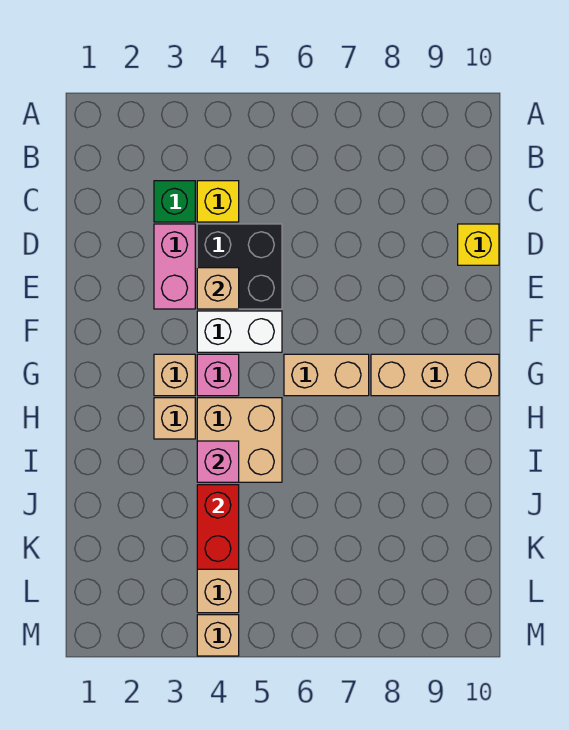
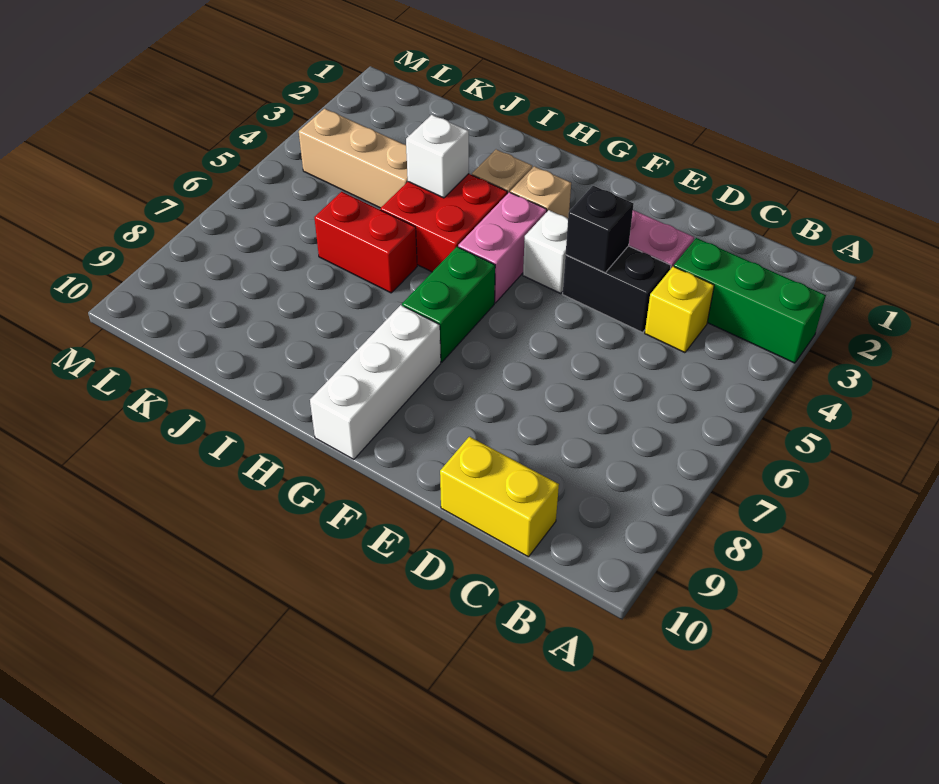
green brick C3 level 1 -> green brick A3:C3 level 1
black brick D4:E5 level 1 -> black brick D4:E4 level 1
yellow brick D10 level 1 -> yellow brick C10:D10 level 1
tan brick E4 level 2 -> black brick E4 level 2
white brick F4:F5 level 1 -> white brick F4 level 1
pink brick G4 level 1 -> pink brick G4:G5 level 1
tan brick G6:G7 level 1 -> green brick G6:G7 level 1
tan brick G8:G10 level 1 -> white brick G8:G10 level 1
tan brick H4:I5 level 1 -> red brick H4:I5 level 1
pink brick I4 level 2 -> white brick I4 level 2
red brick J4:K4 level 2 -> red brick I6:J6 level 1
tan brick M4 level 1 -> none

